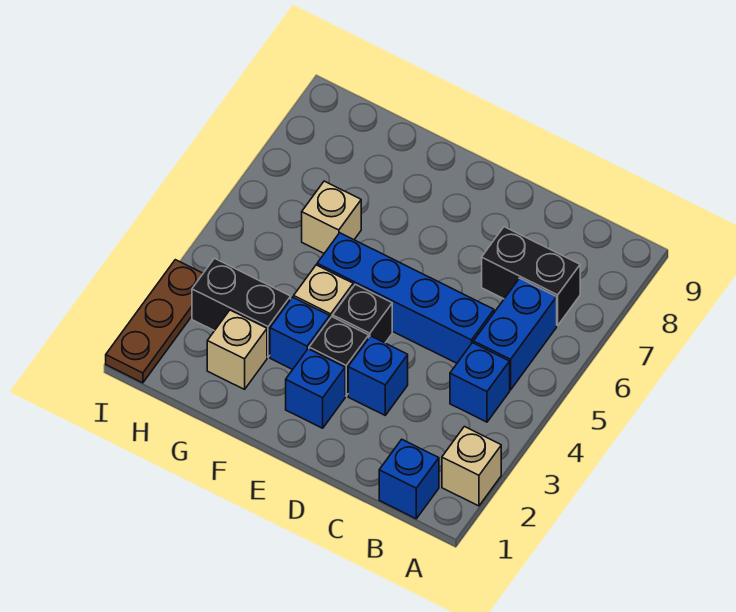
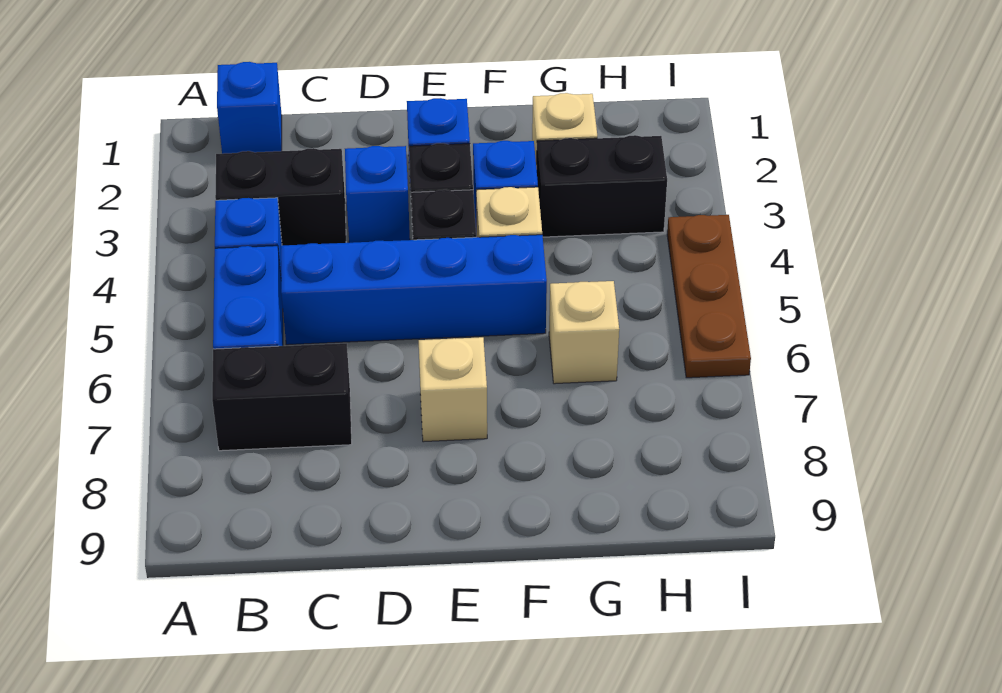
tan brick A2 level 1 -> tan brick E7 level 1
none -> black brick B3:C3 level 1
brown plate I1:I3 level 1 -> brown plate I4:I6 level 1

